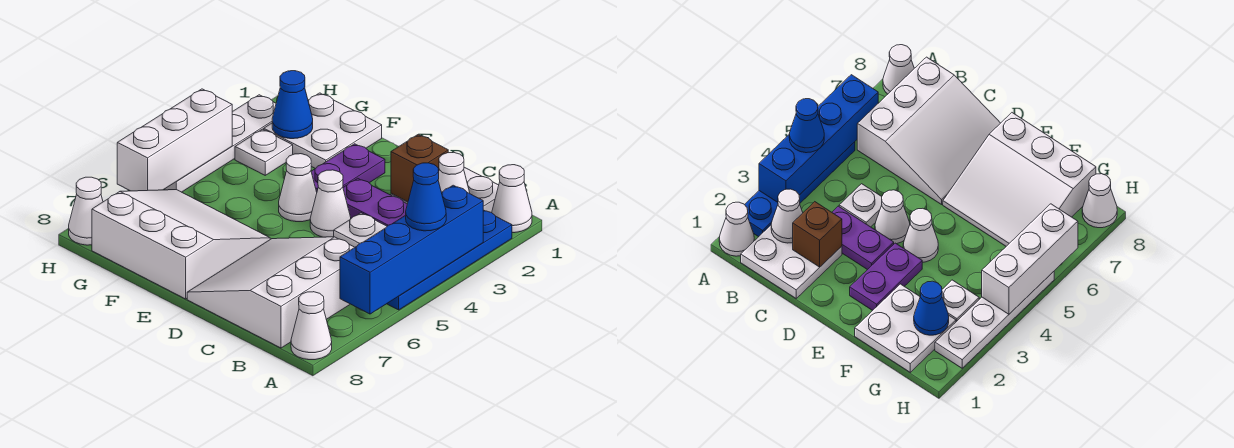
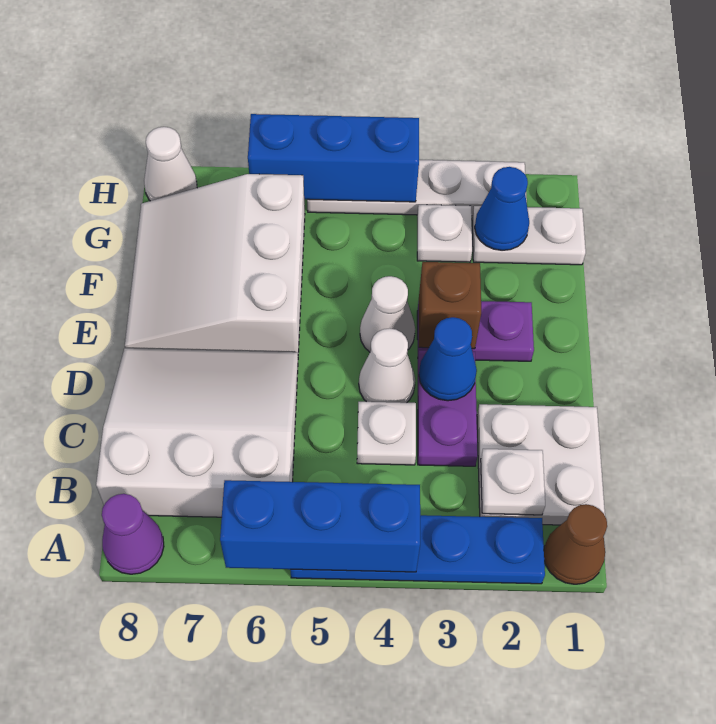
white cone A1 level 1 -> brown cone A1 level 1
blue brick A3:A6 level 2 -> blue brick A4:A6 level 2
blue cone A4 level 3 -> blue cone D3 level 2
white cone A8 level 1 -> purple cone A8 level 1
white cone B2 level 2 -> white plate B2 level 2
brown brick C2 level 2 -> brown brick E3 level 2
white slope E6:G8 level 1 top 8 -> white slope E6:G8 level 1 top 6
white plate F1:G2 level 1 -> white plate G1:G2 level 1
white brick H4:H6 level 2 -> blue brick H4:H6 level 2

